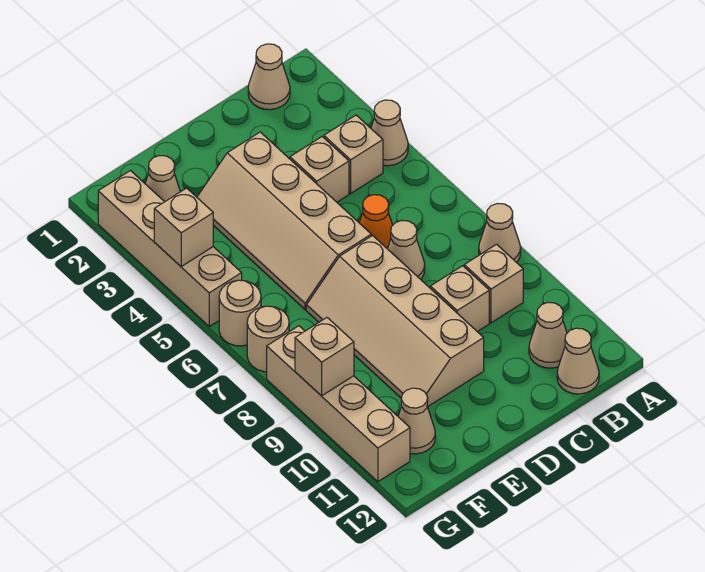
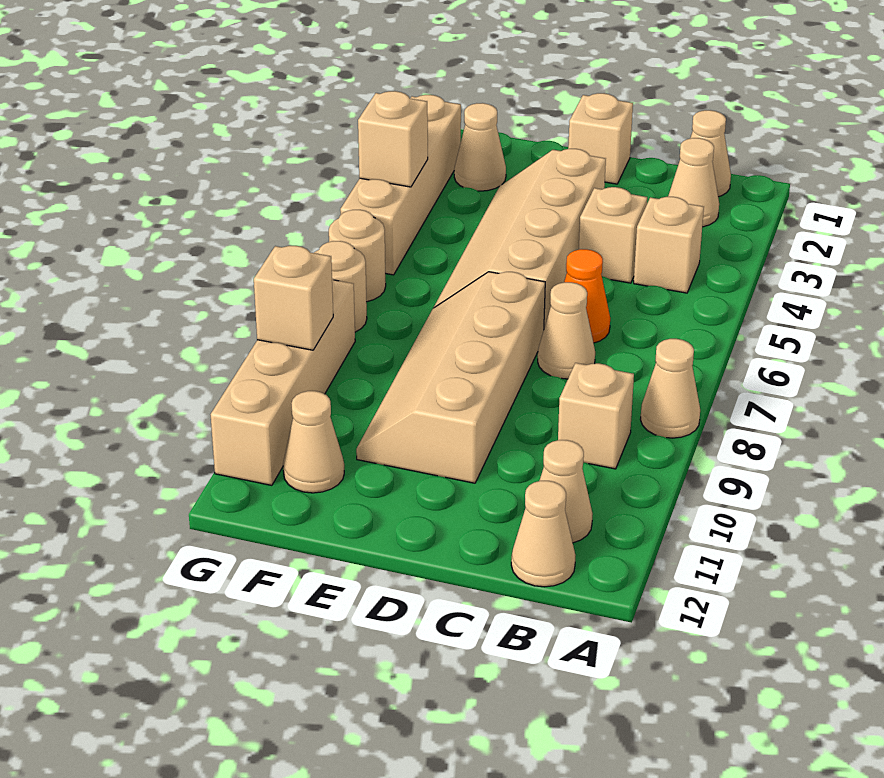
tan cone A4 level 1 -> tan cone B2 level 1
tan brick C9 level 1 -> tan brick D1 level 1

